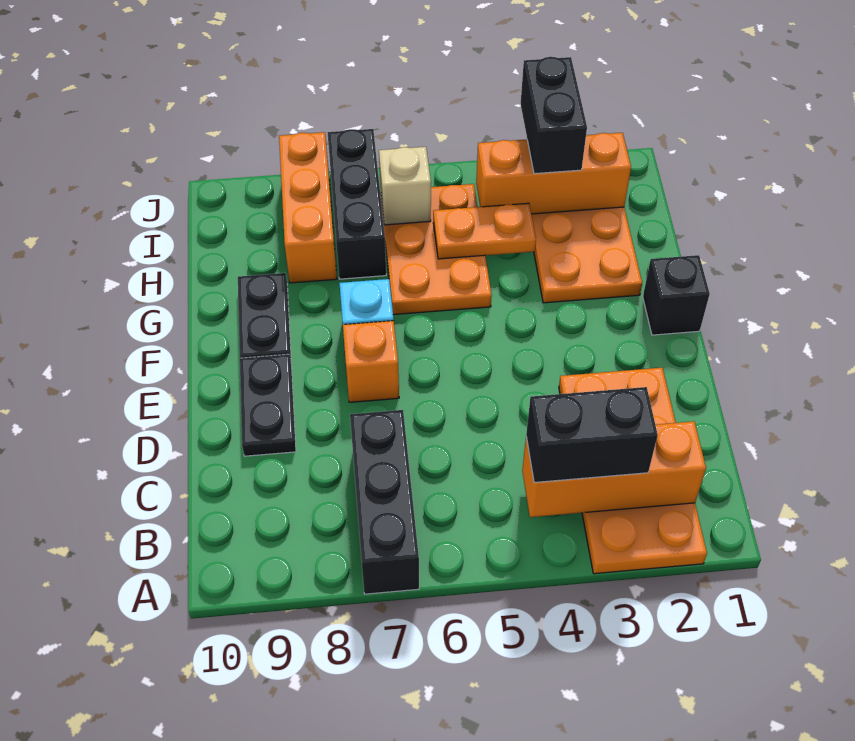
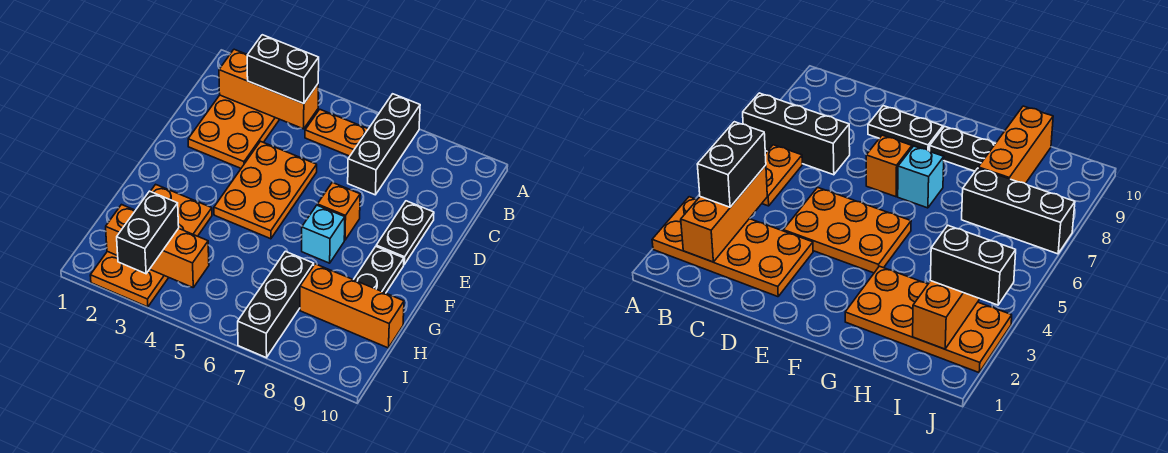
black brick F1 level 1 -> none
orange plate G5:I6 level 1 -> orange plate D4:F5 level 1
orange plate H4:H5 level 2 -> orange plate B5:B6 level 1
orange brick H8:J8 level 1 -> orange brick H8:H10 level 1
tan brick I6 level 2 -> none

